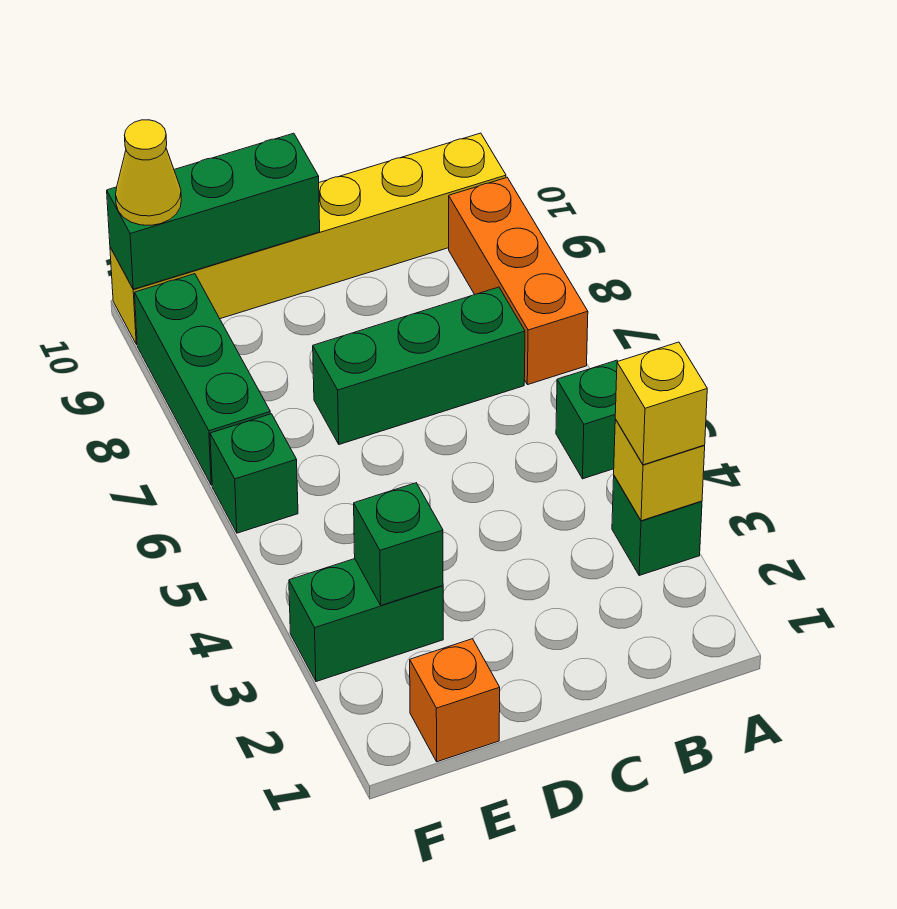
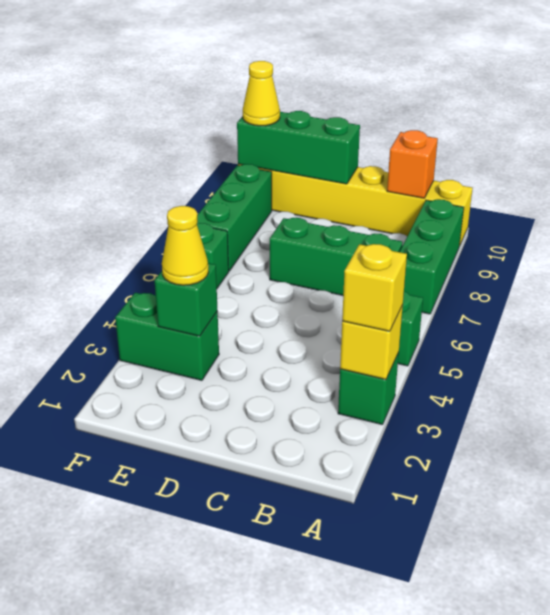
orange brick A7:A9 level 1 -> green brick A7:A9 level 1
orange brick E1 level 1 -> orange brick B10 level 2
none -> yellow cone E3 level 3

